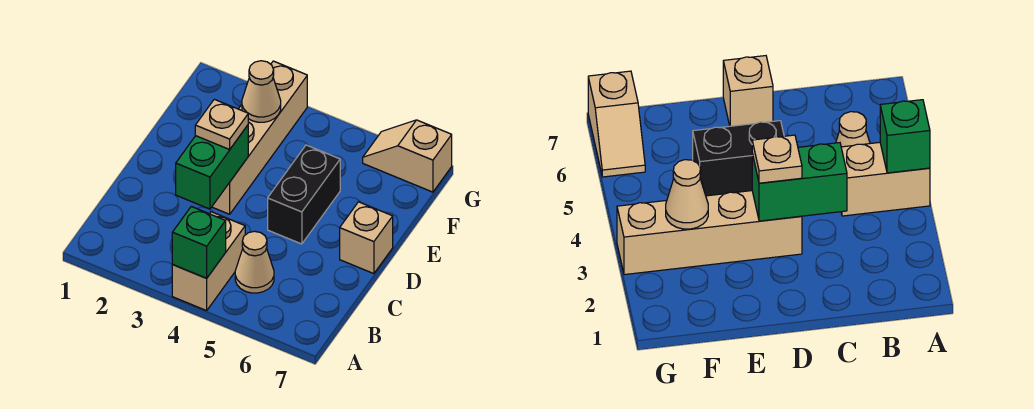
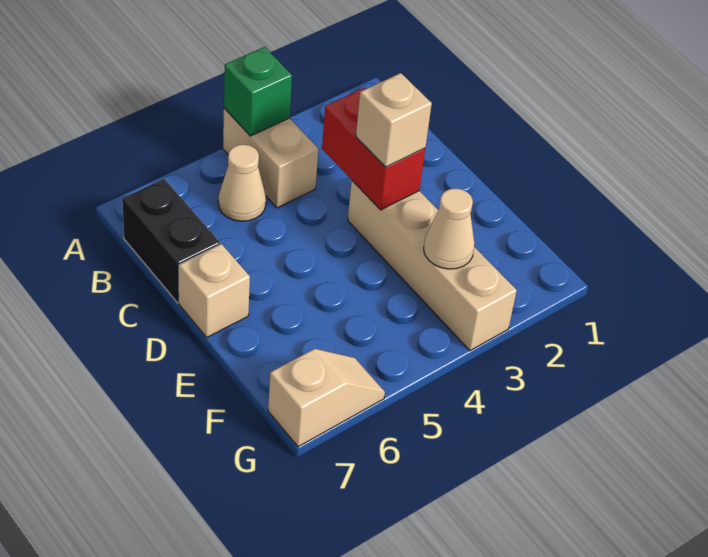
green brick C3:D3 level 2 -> red brick C3:D3 level 2
tan plate D3 level 3 -> tan brick D3 level 3
black brick D5:E5 level 1 -> black brick B7:C7 level 1

